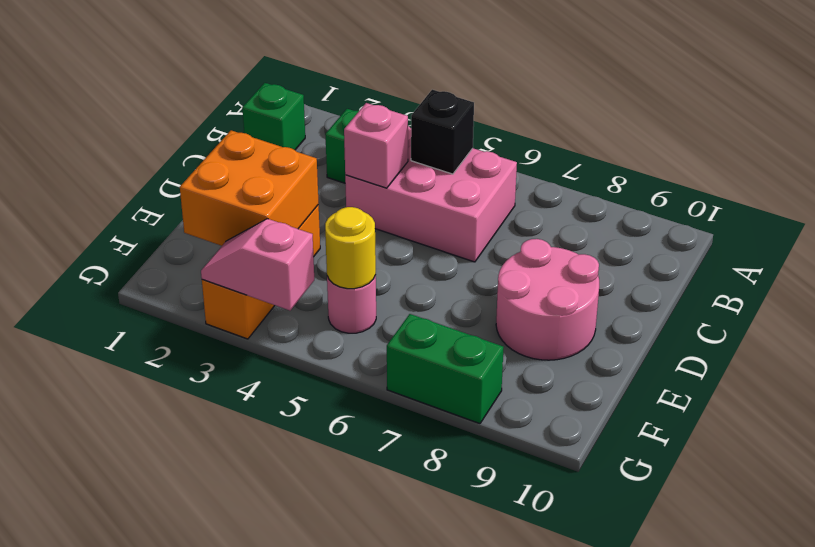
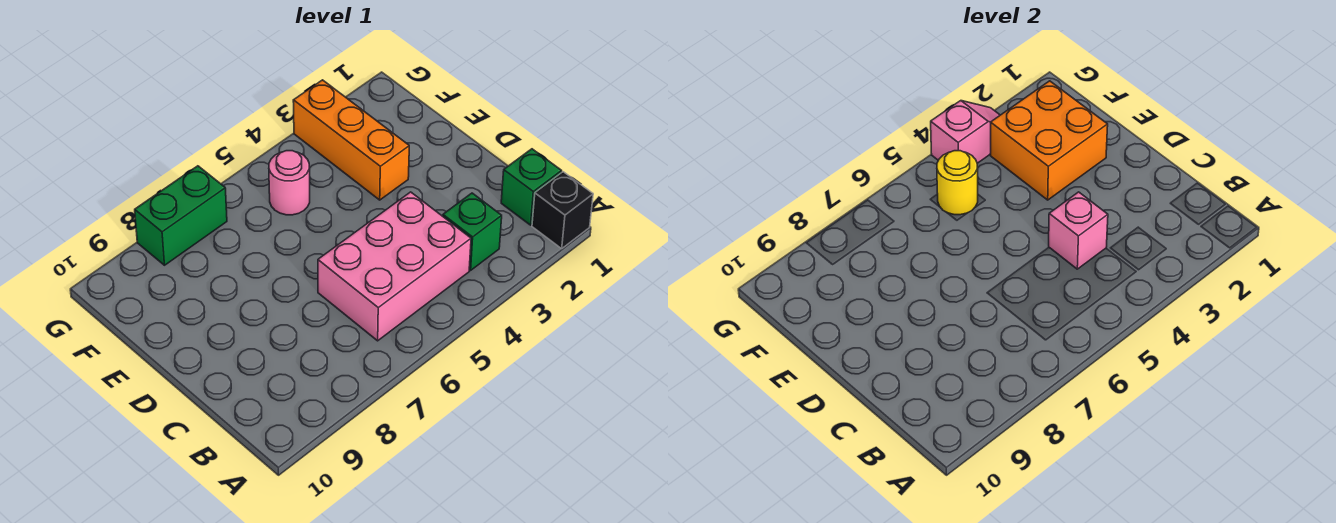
black brick B5 level 2 -> black brick A1 level 1
pink round brick D8:E9 level 1 -> none

